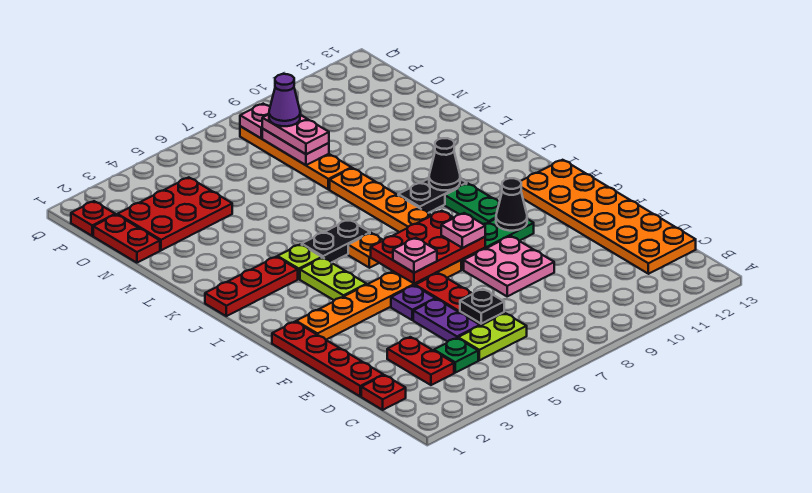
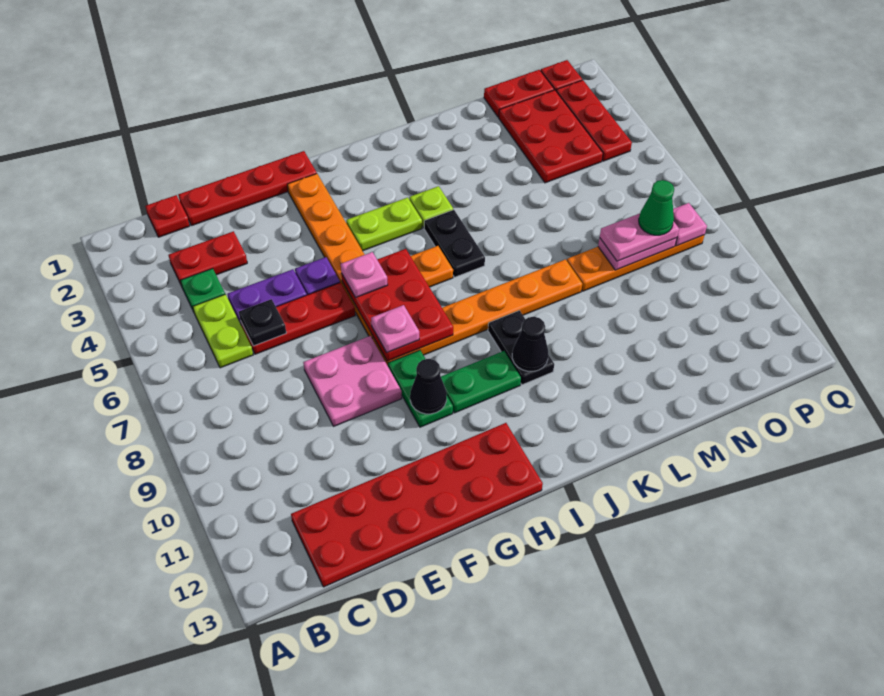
orange plate C12:H13 level 1 -> red plate C12:H13 level 1
red plate J1:J3 level 1 -> red plate P2:P4 level 1
purple cone O8 level 4 -> green cone O8 level 4

